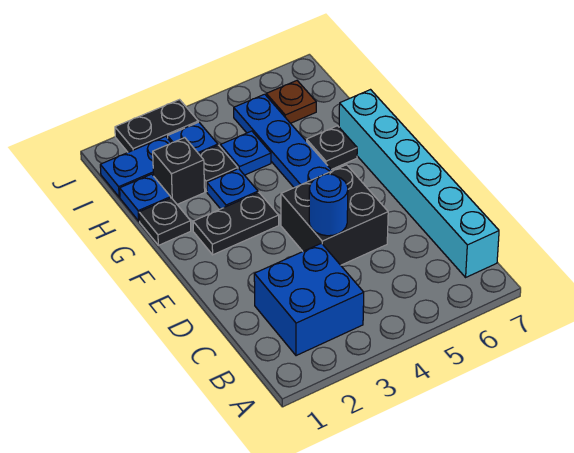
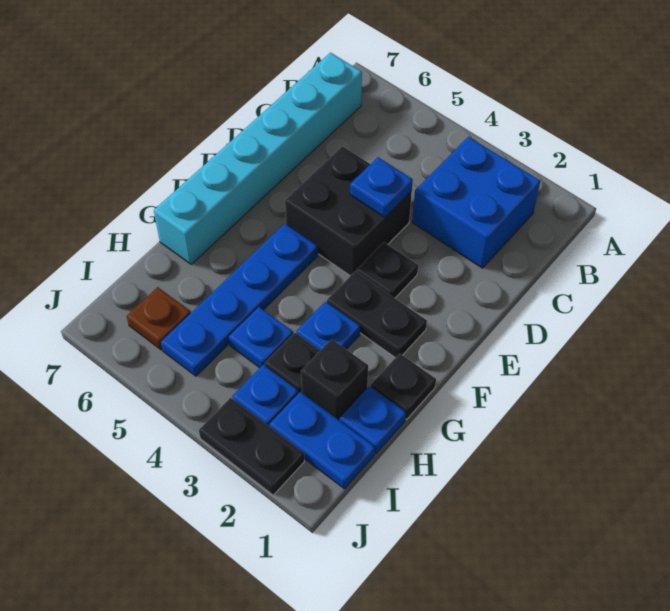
blue round brick D4 level 2 -> blue plate D4 level 2
black plate G6 level 1 -> black plate E3 level 1

